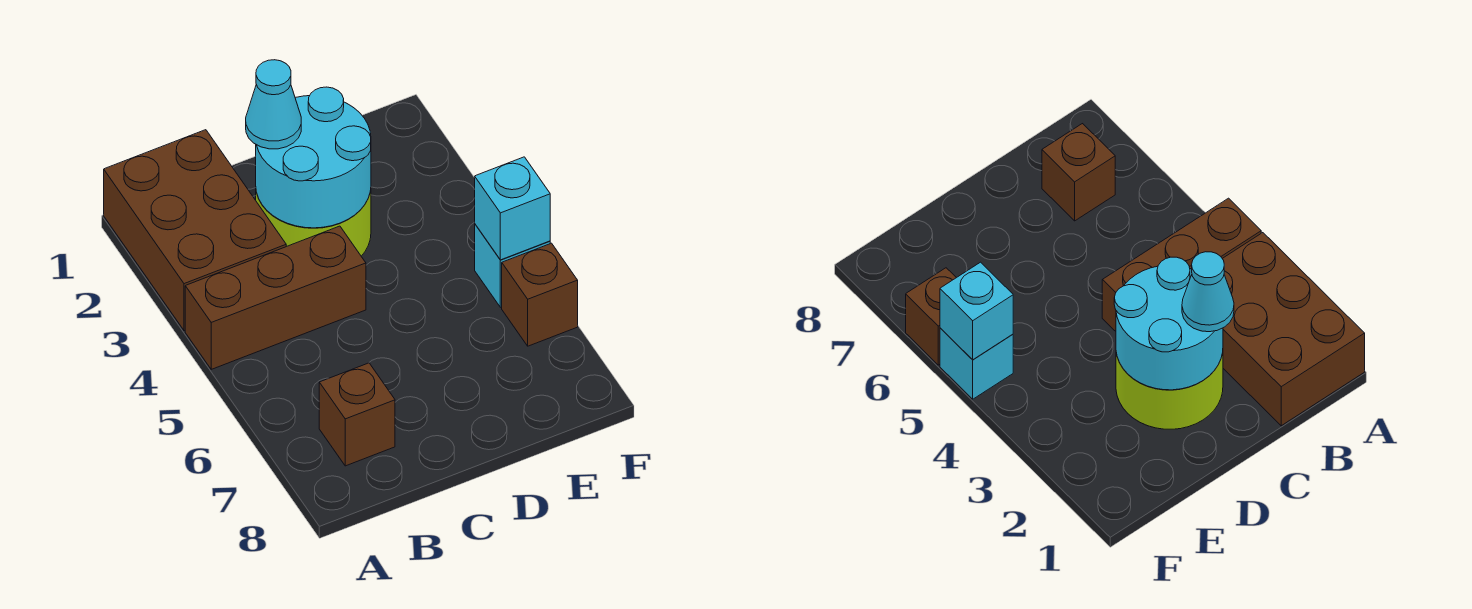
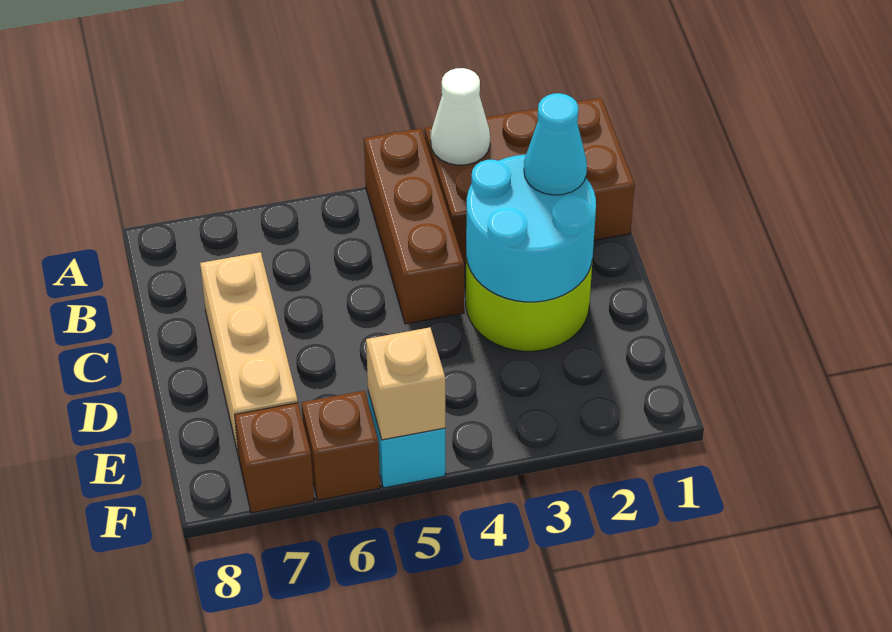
none -> white cone A3 level 2
brown brick B7 level 1 -> brown brick F7 level 1
none -> tan brick C7:E7 level 1
cyan brick F5 level 2 -> tan brick F5 level 2

